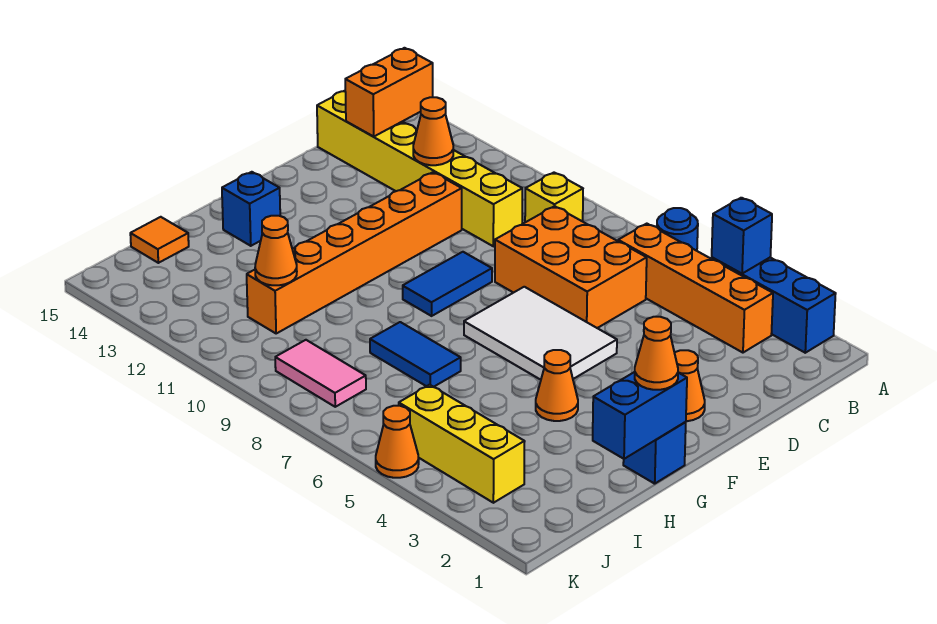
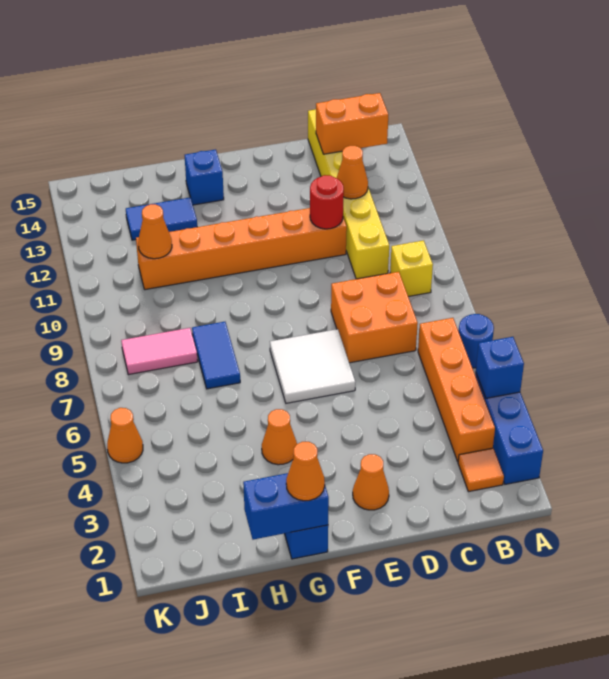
orange brick C6:D8 level 1 -> orange brick C7:D8 level 1
none -> red round brick D11 level 2
white tile E5:F7 level 1 -> white tile E6:F7 level 1
blue tile E9:F9 level 1 -> blue tile H13:I13 level 1
orange tile I15 level 1 -> orange tile B2 level 1
yellow brick J3:J5 level 1 -> none
pink tile J8:J9 level 1 -> pink tile I8:J8 level 1

